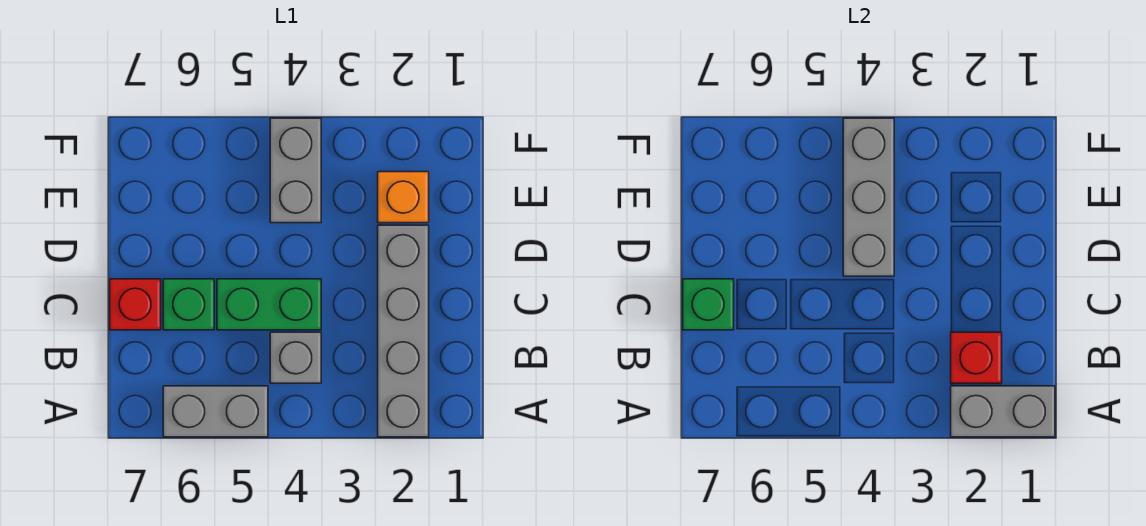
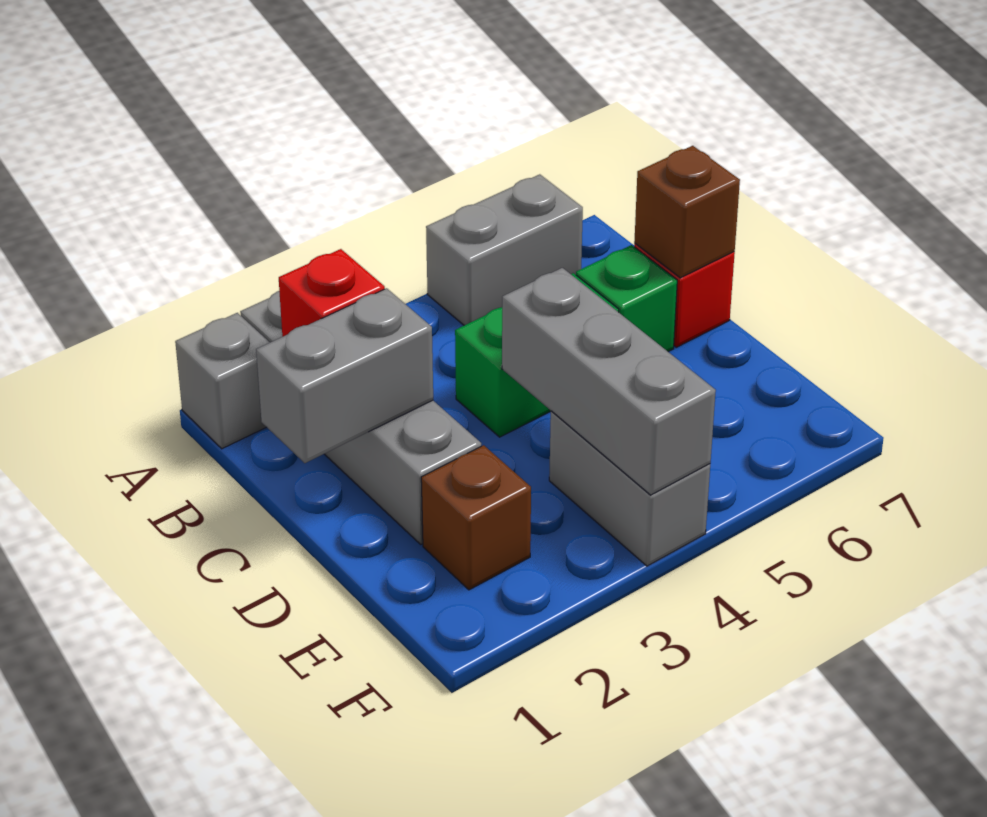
grey brick A1:A2 level 2 -> grey brick C1:C2 level 2
grey brick B4 level 1 -> grey brick A1 level 1
green brick C7 level 2 -> brown brick C7 level 2
orange brick E2 level 1 -> brown brick E2 level 1

